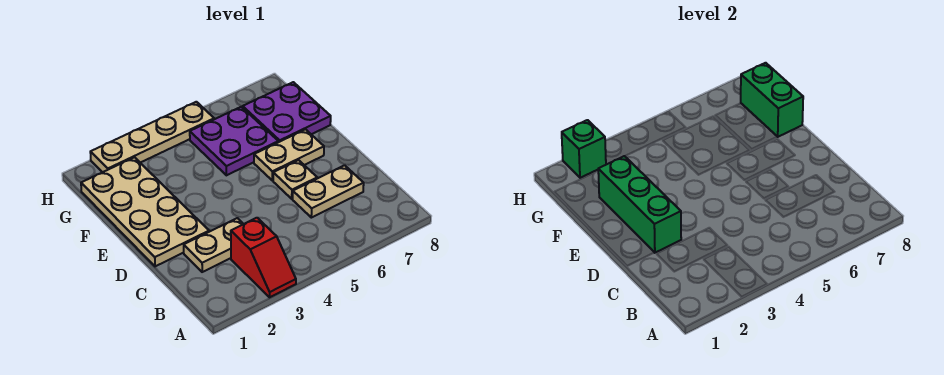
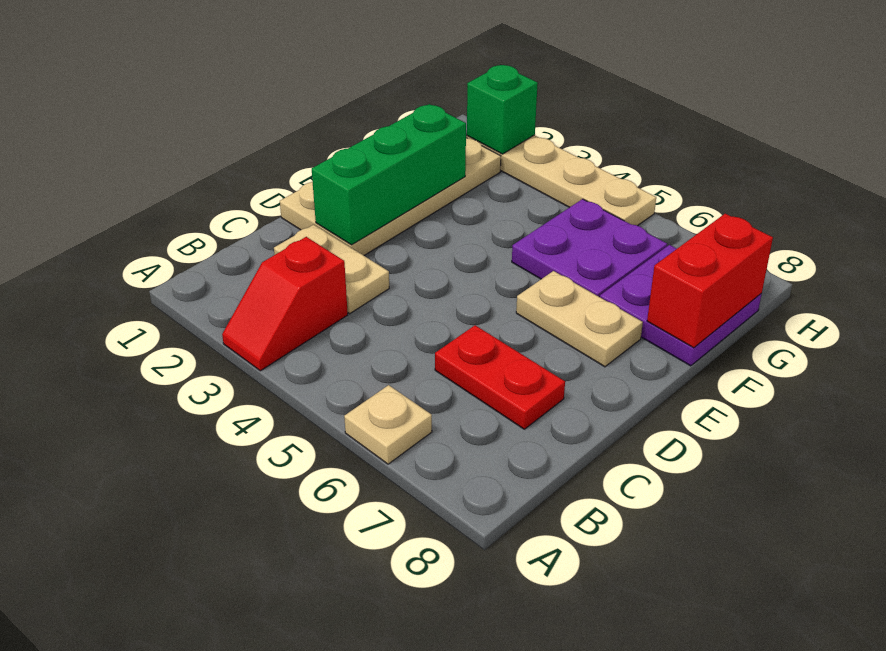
tan plate C6:C7 level 1 -> red plate C6:C7 level 1
tan plate D6 level 1 -> tan plate A6 level 1
green brick F8:G8 level 2 -> red brick F8:G8 level 2

